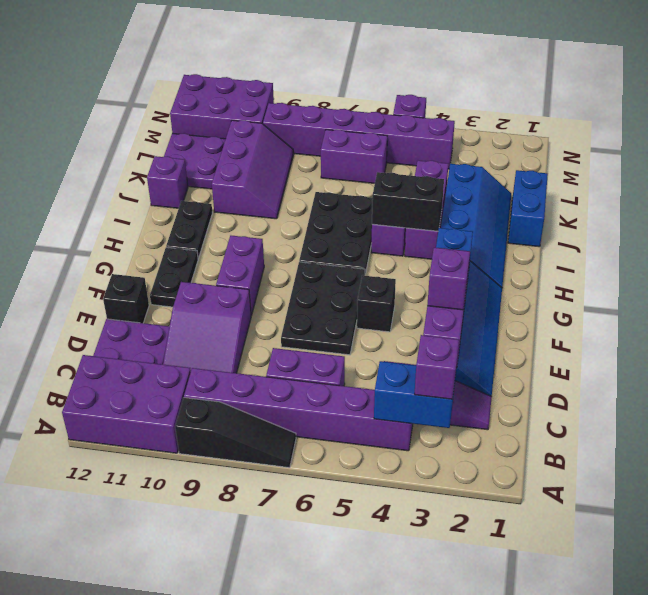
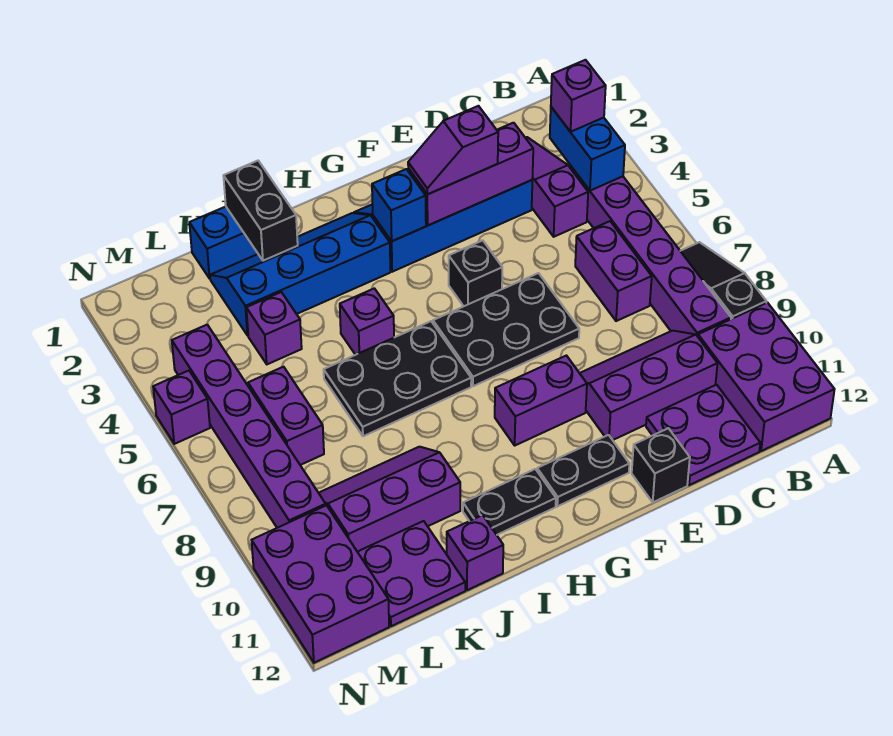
purple slope C9:E10 level 1 top E -> purple slope C9:E10 level 1 top 10
purple brick I4:K4 level 1 -> purple brick K4 level 1
black brick I4:I5 level 2 -> black brick J1:J2 level 2

